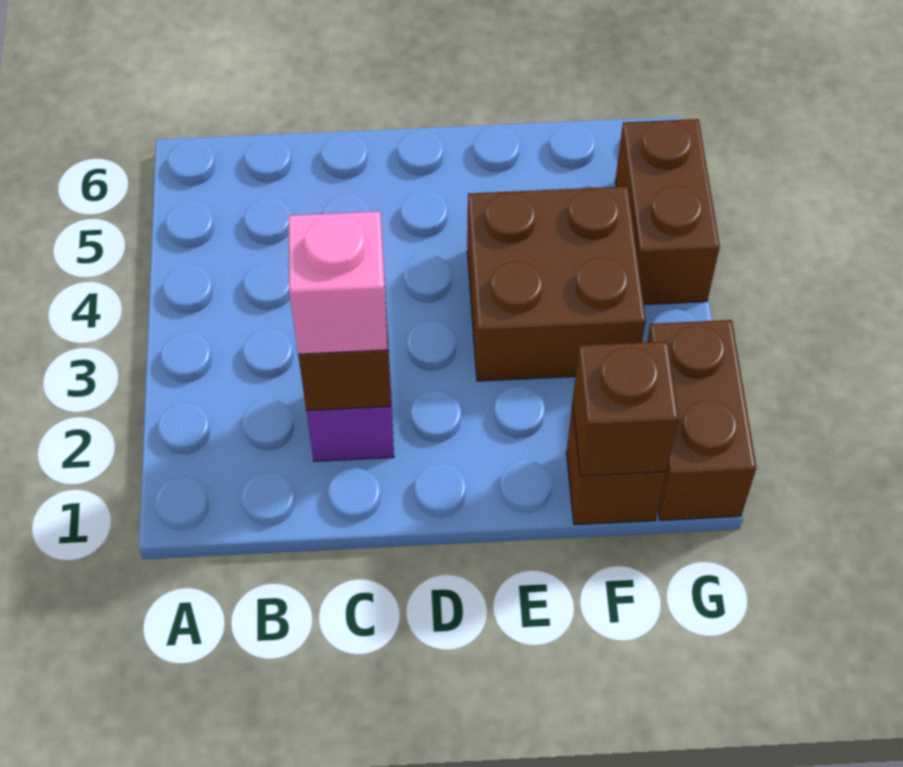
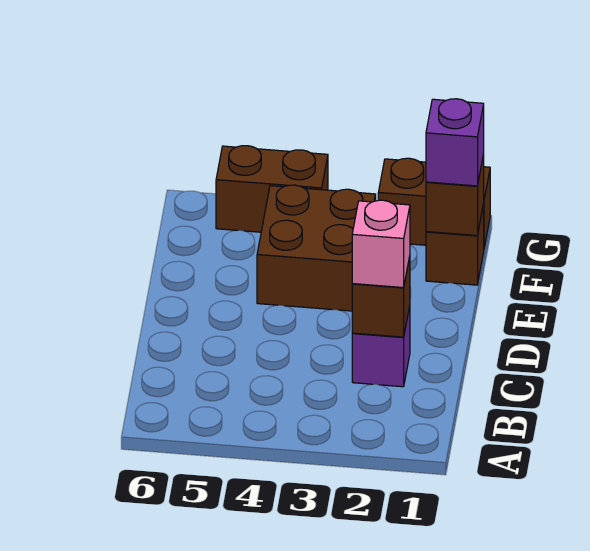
none -> purple brick F1 level 3

